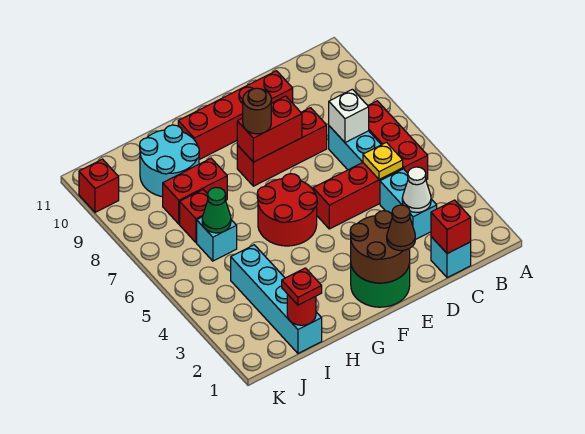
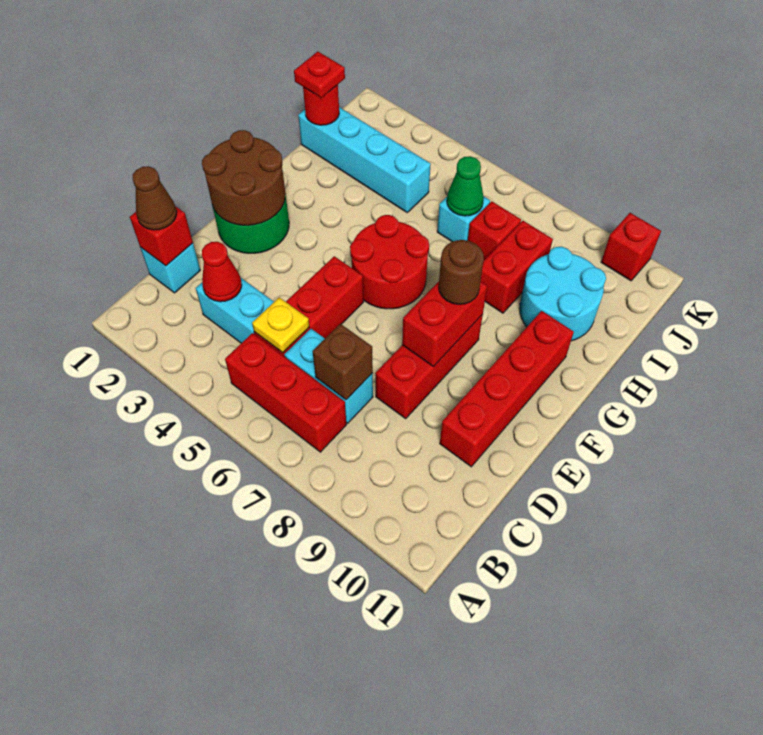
white cone C3 level 2 -> red cone C3 level 2
white brick C7 level 2 -> brown brick C7 level 2
brown cone E1 level 3 -> brown cone C1 level 3

